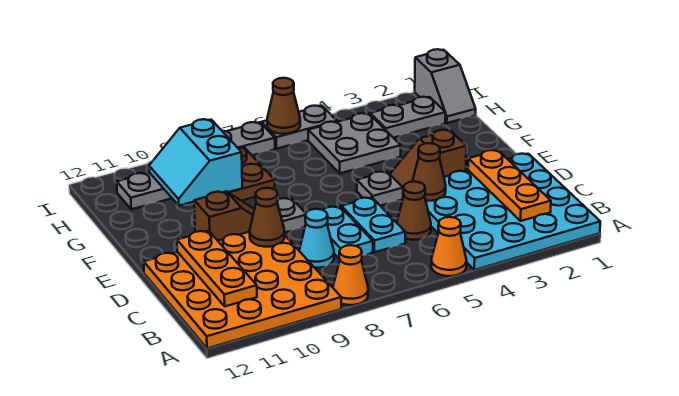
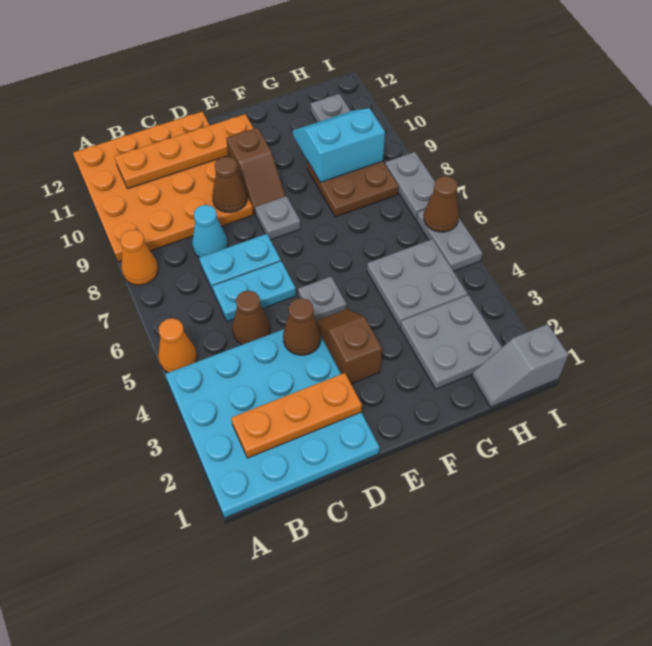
orange plate B11:D11 level 2 -> orange plate B11:E11 level 2
grey plate H2:H3 level 1 -> grey plate G2:H3 level 1

